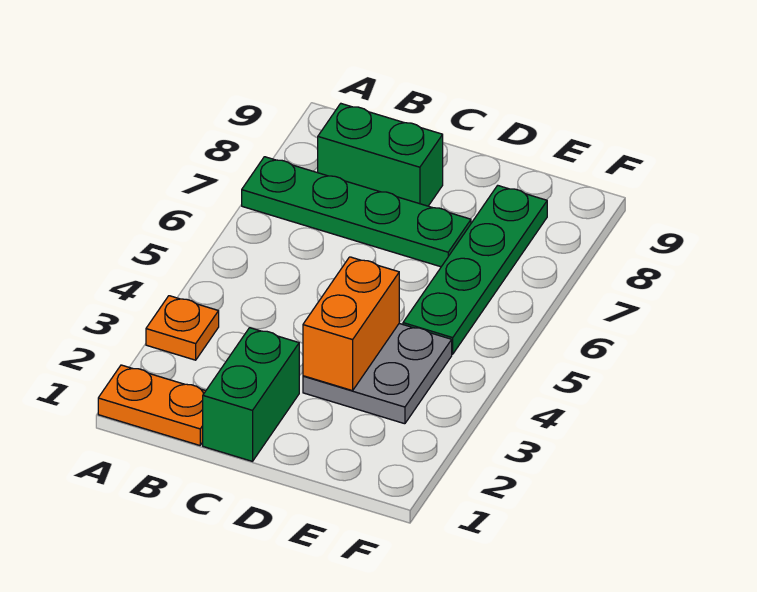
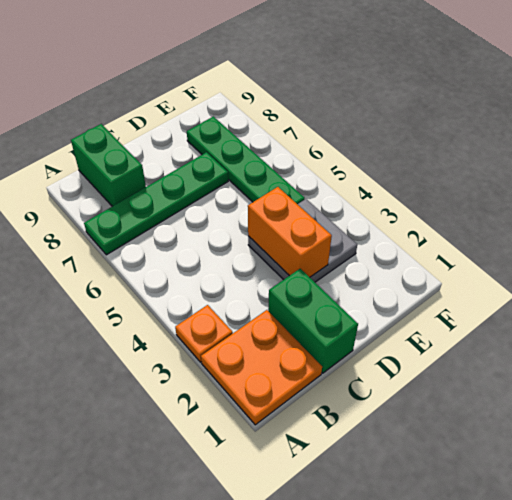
orange plate A1:B1 level 1 -> orange plate A1:B2 level 1
green brick B8:C8 level 1 -> green brick B8:B9 level 1

